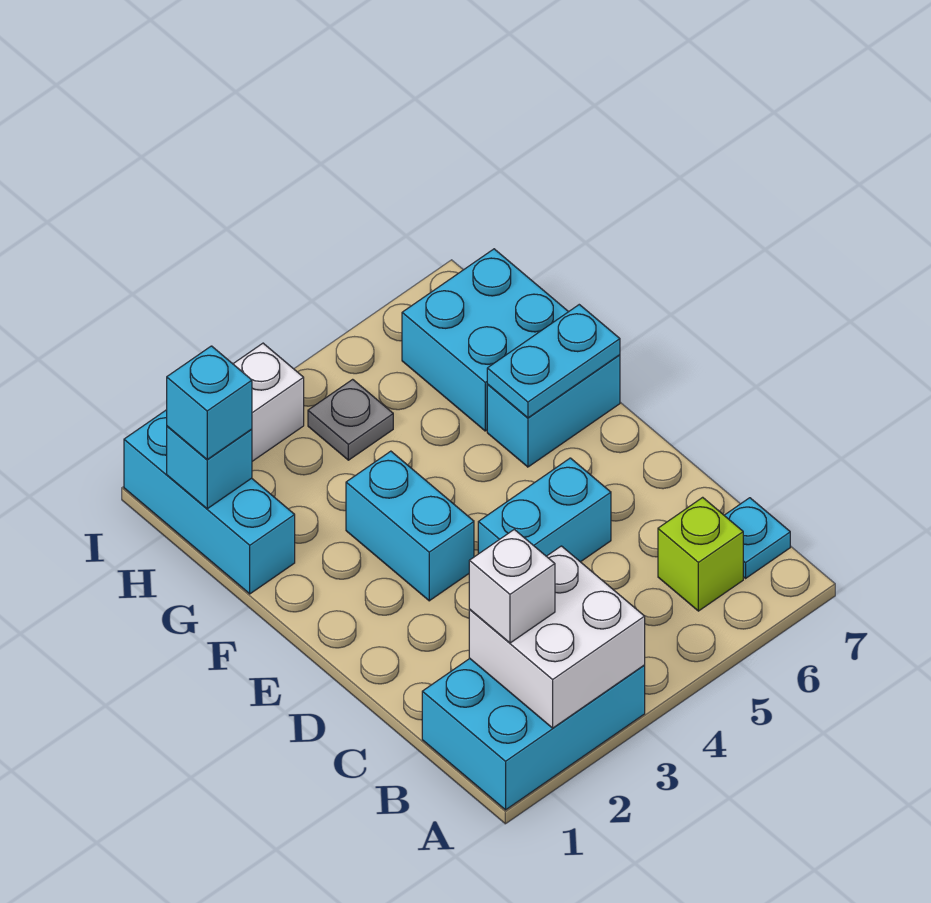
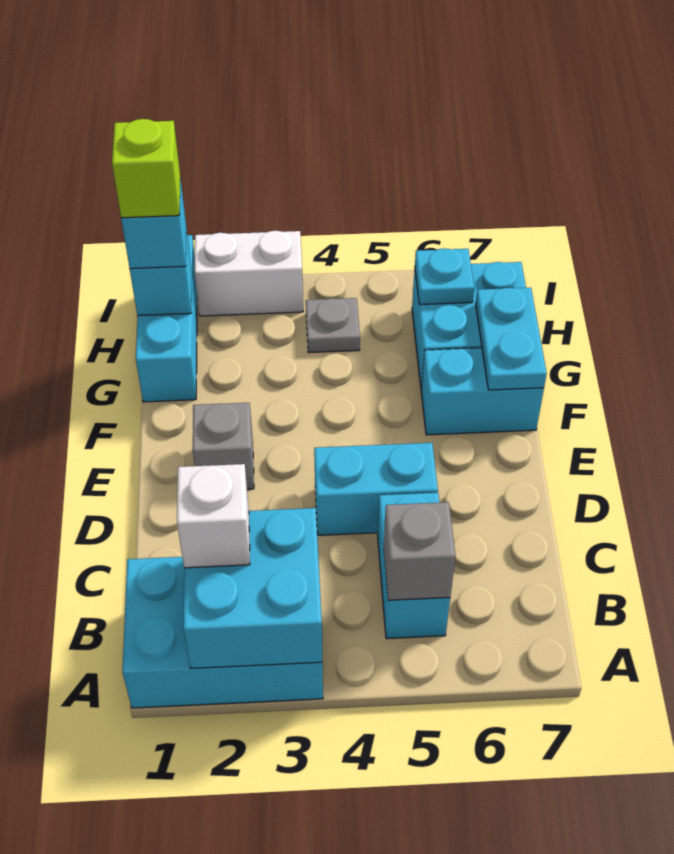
white brick A2:B3 level 2 -> cyan brick A2:B3 level 2
none -> grey brick B5 level 2
lime brick B6 level 1 -> lime brick H1 level 4
cyan plate B7 level 1 -> cyan plate H6 level 2
none -> grey brick E2 level 1
cyan brick E3:F3 level 1 -> cyan brick B5:C5 level 1
cyan plate F6:F7 level 2 -> cyan plate F7:G7 level 2

